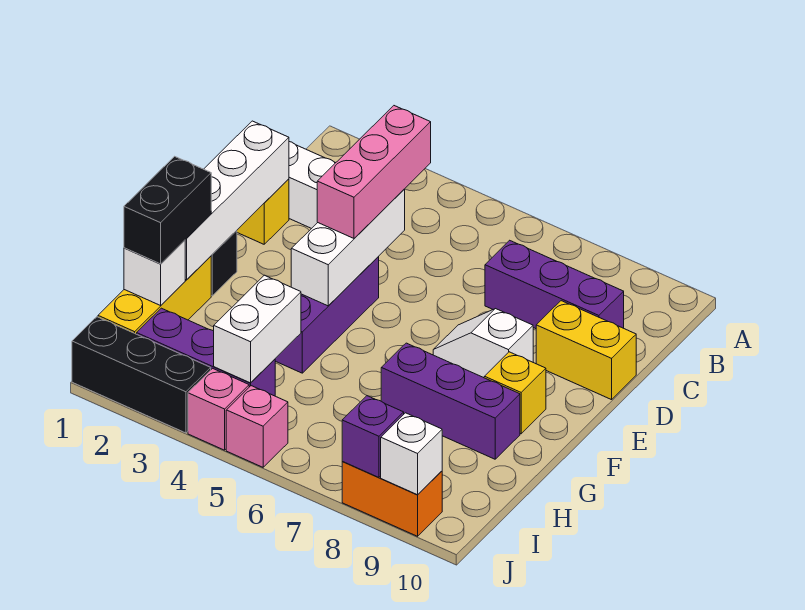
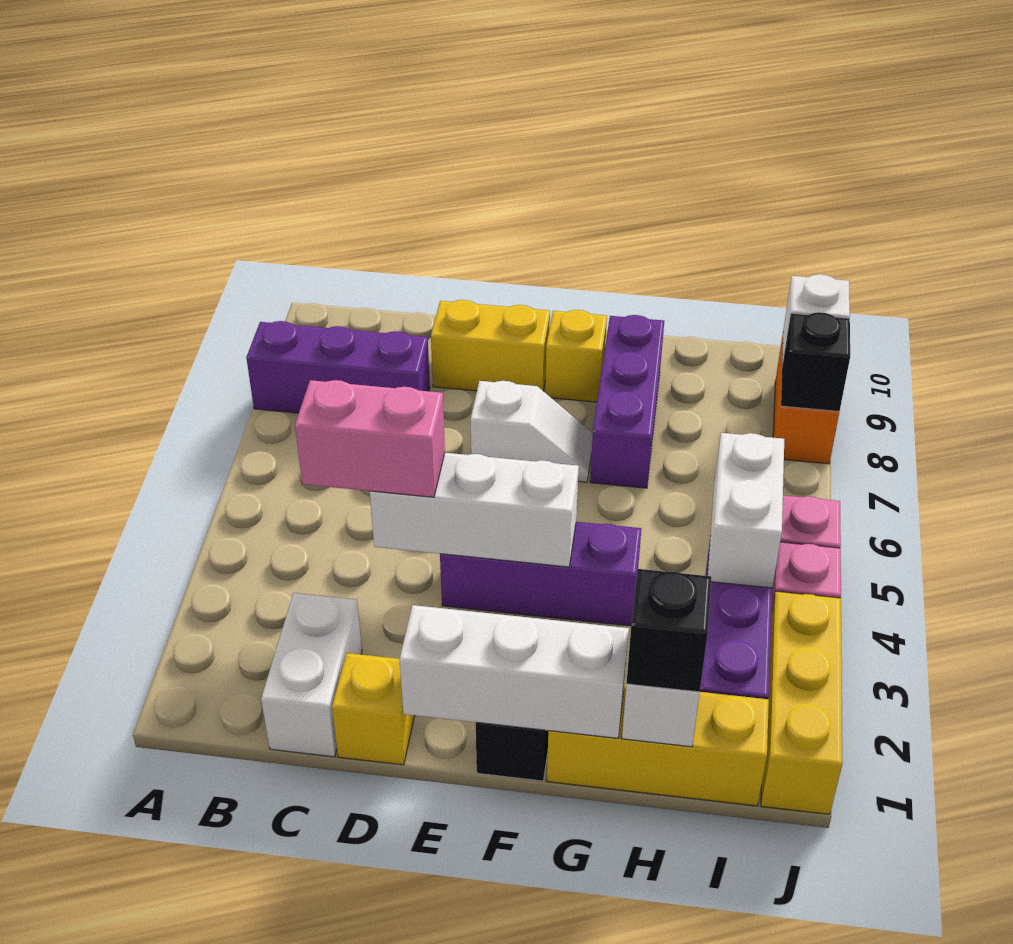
pink brick C4:E4 level 3 -> pink brick C4:D4 level 3
purple brick C7:C9 level 1 -> purple brick A8:C8 level 1
white brick D1:G1 level 2 -> white brick E1:G1 level 2
yellow brick D9:D10 level 1 -> yellow brick D9:E9 level 1
white slope E7:E8 level 1 top 8 -> white slope E7:F7 level 1 top E
black brick G1:H1 level 3 -> black brick H1 level 3
white brick H4:I4 level 2 -> white brick I4:I5 level 2
black brick J1:J3 level 1 -> yellow brick J1:J3 level 1
purple brick J8 level 2 -> black brick J8 level 2

